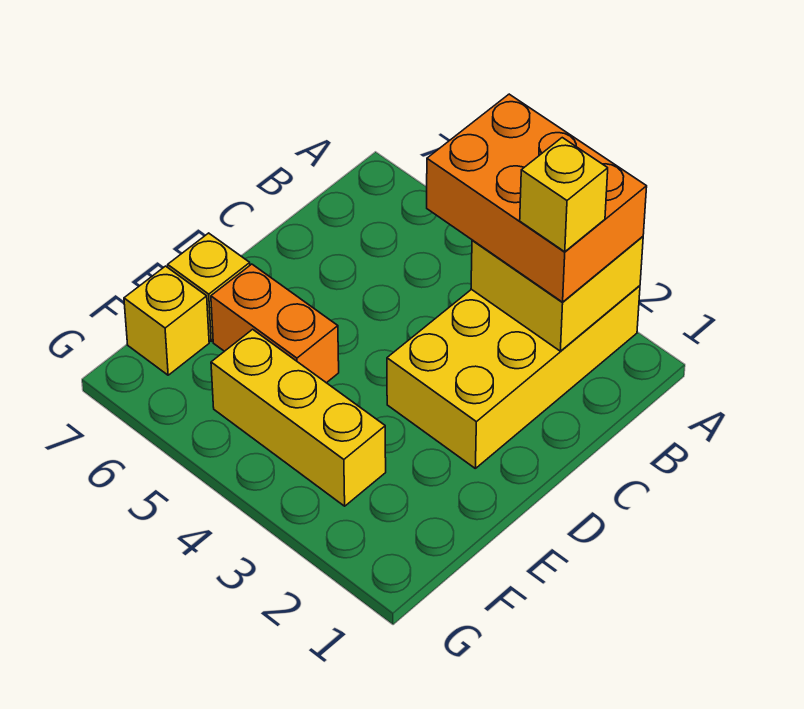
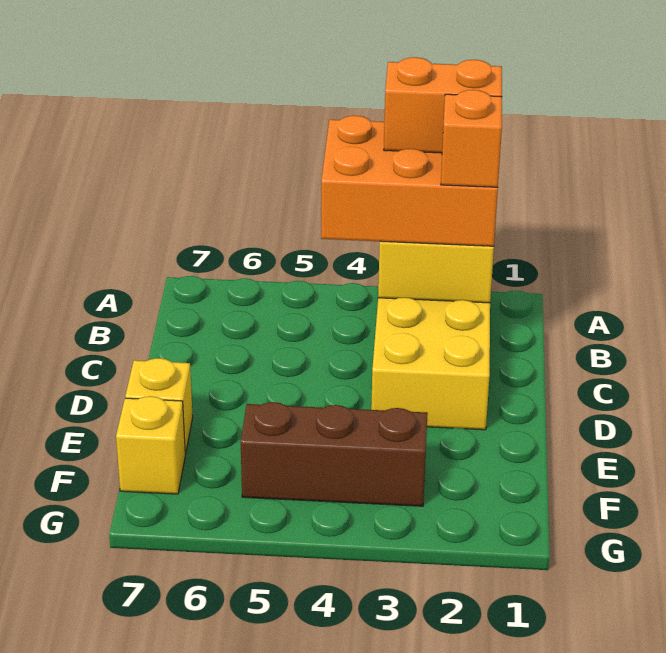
yellow brick B2 level 4 -> orange brick B2 level 4
orange brick E5:E6 level 1 -> orange brick A2:A3 level 4
yellow brick F3:F5 level 1 -> brown brick F3:F5 level 1

